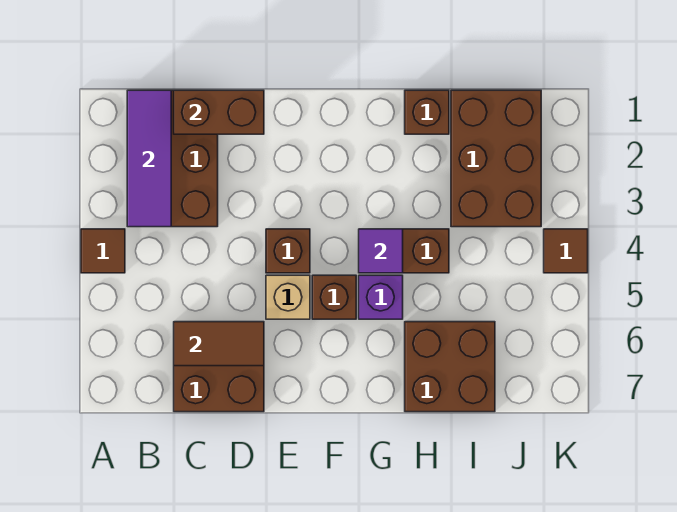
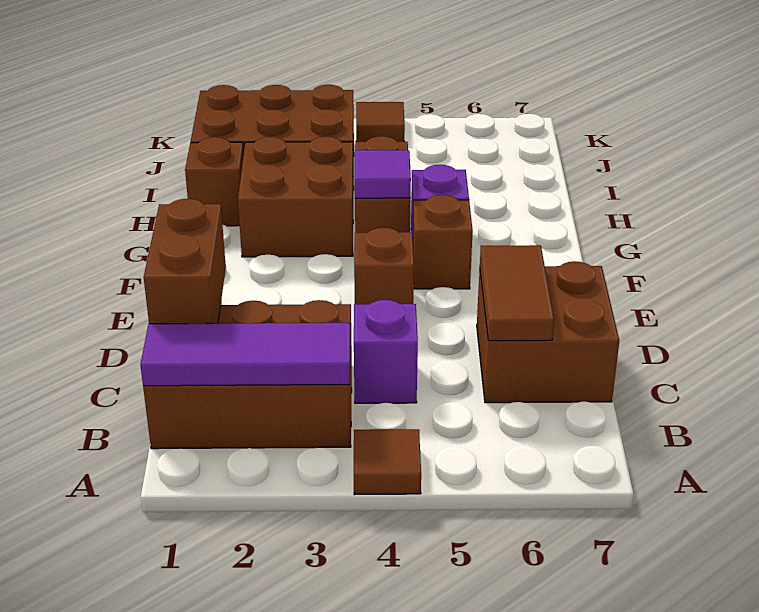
none -> purple brick C4 level 1
tan brick E5 level 1 -> none
brown brick H6:I7 level 1 -> brown brick G2:H3 level 1

